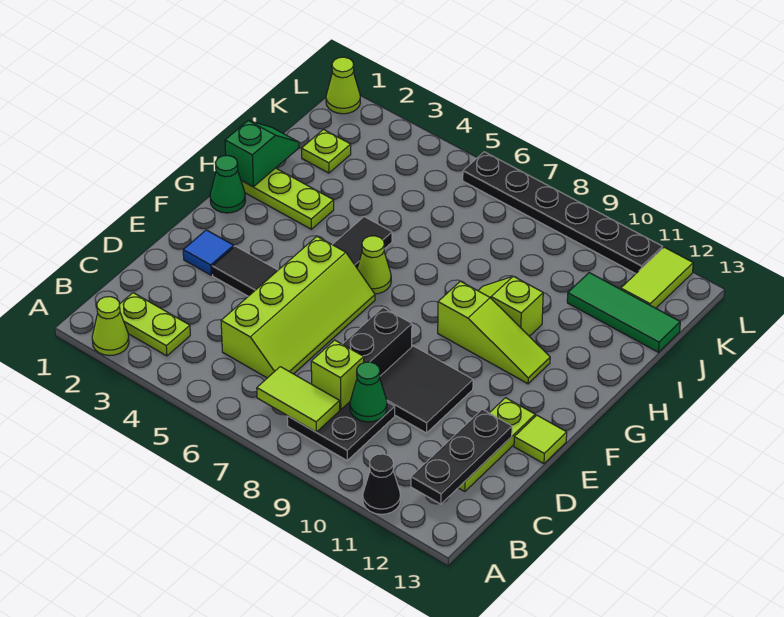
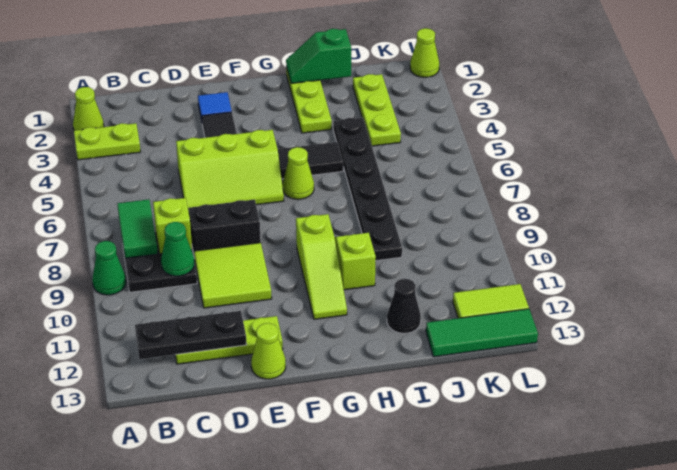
black cone A11 level 1 -> black cone I12 level 1
lime plate B2:B3 level 1 -> lime plate A3:B3 level 1
lime tile B7:B8 level 2 -> green tile B7:B8 level 2
lime slope C5:F6 level 1 top 5 -> lime slope D5:F6 level 1 top 5
black tile D9:E10 level 1 -> lime tile D9:E10 level 1
lime tile E13 level 1 -> lime cone E13 level 1
green cone G1 level 1 -> green cone A9 level 1
green slope H1:I1 level 2 top H -> green slope H1:I1 level 2 top I
lime plate J2 level 1 -> lime plate J2:J4 level 1
green tile J11:J13 level 1 -> green tile J13:L13 level 1
black plate L6:L11 level 1 -> black plate I4:I9 level 1

